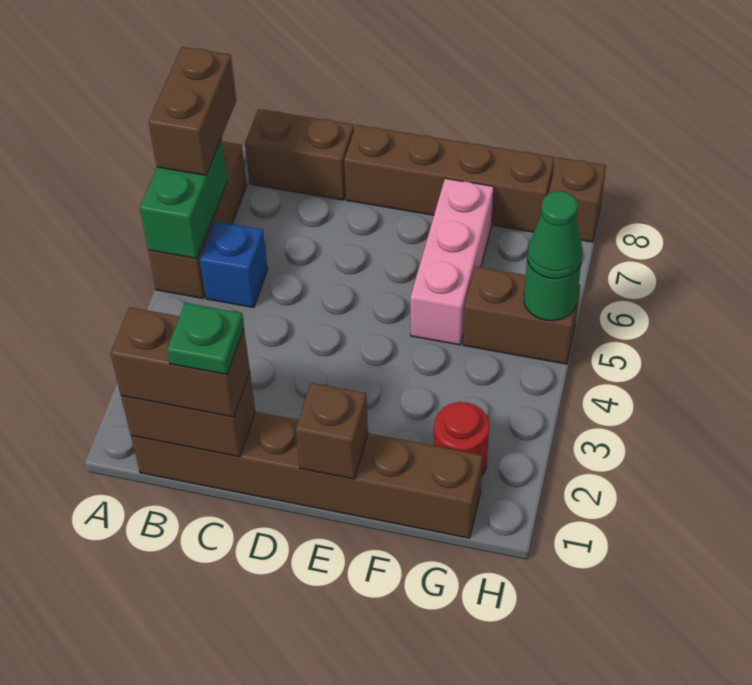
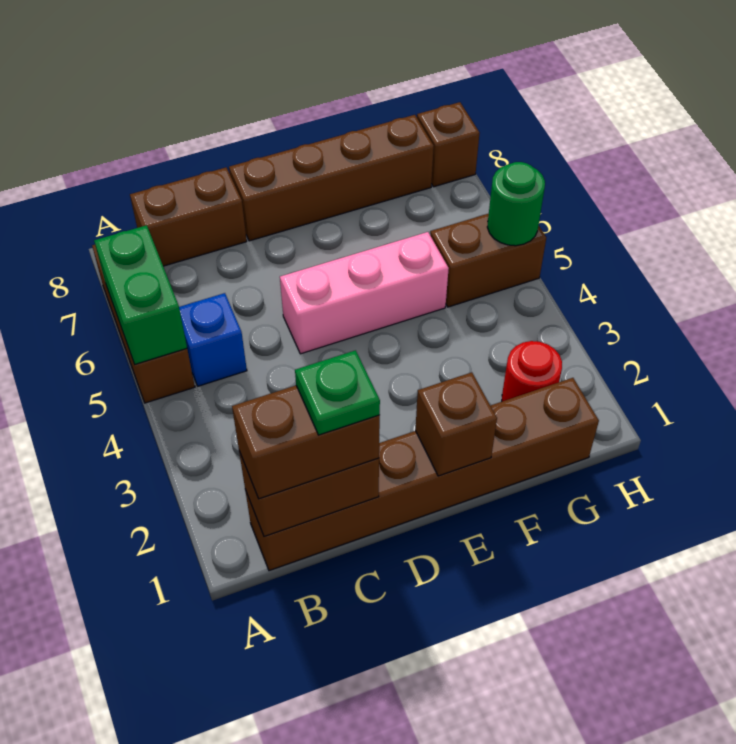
brown brick A6:A7 level 3 -> none
pink brick F5:F7 level 1 -> pink brick D5:F5 level 1
green cone H5 level 3 -> none

